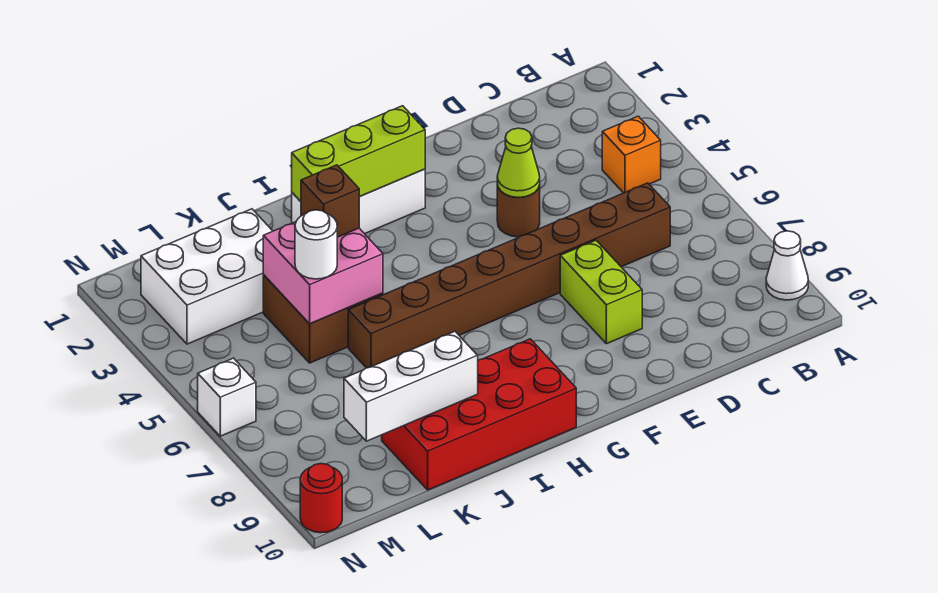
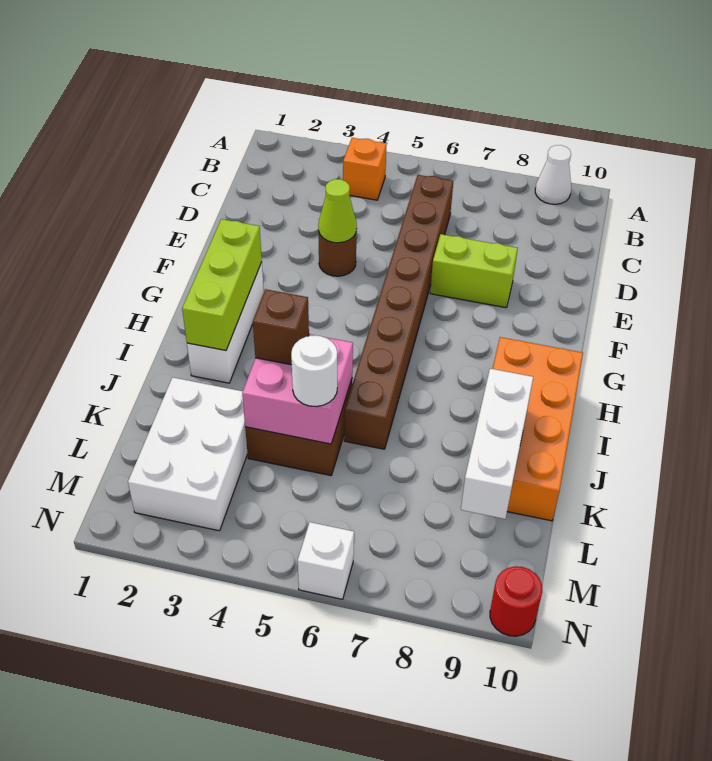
red brick H9:K10 level 1 -> orange brick H9:K10 level 1

